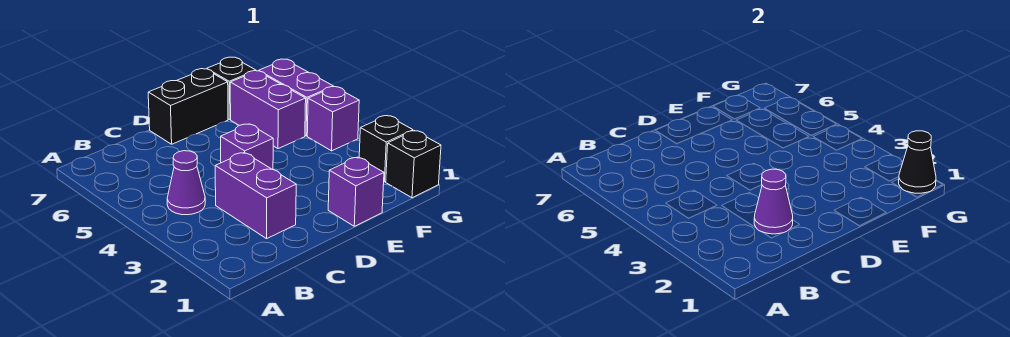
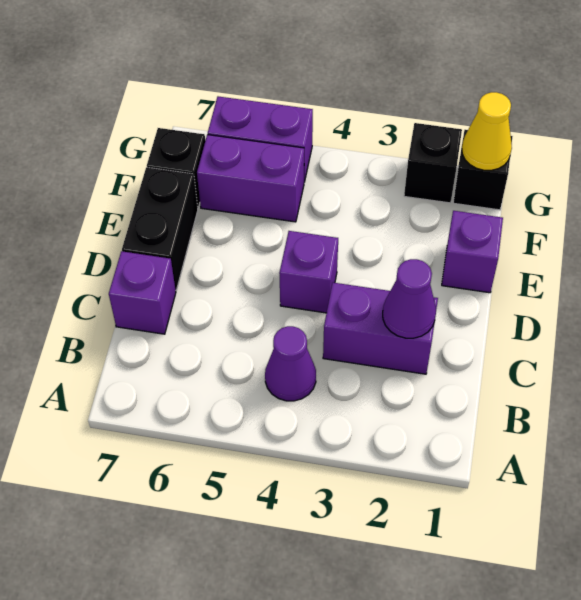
black cone G1 level 2 -> yellow cone G1 level 2
purple brick G4 level 1 -> purple brick C7 level 1

